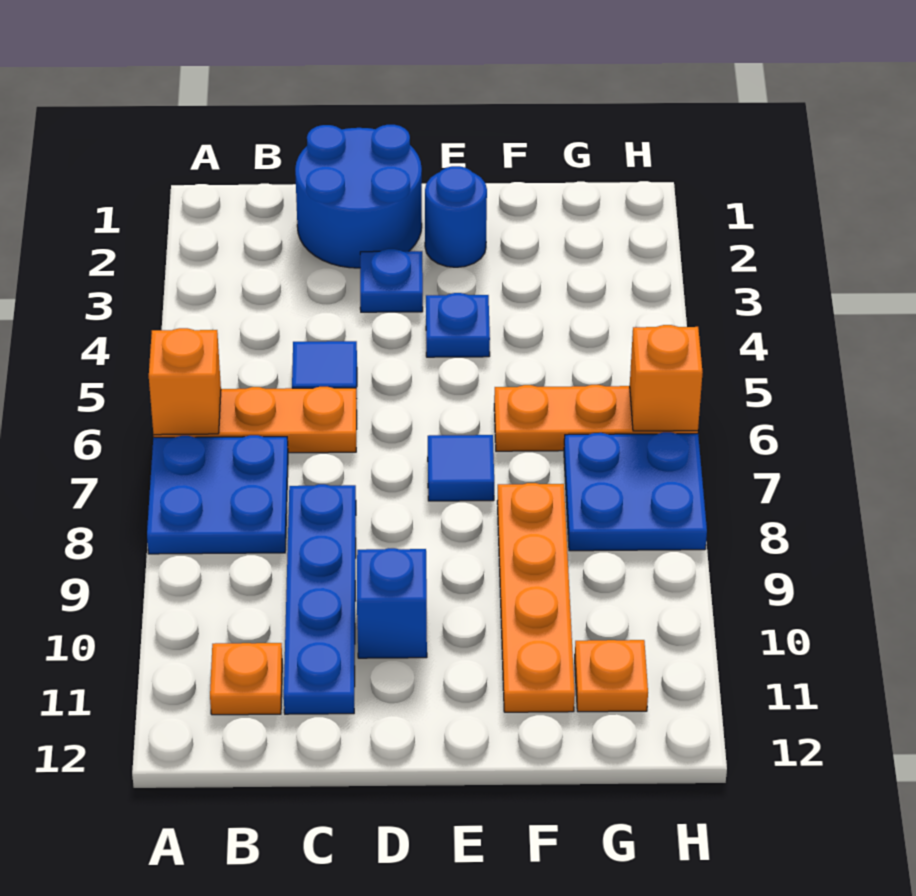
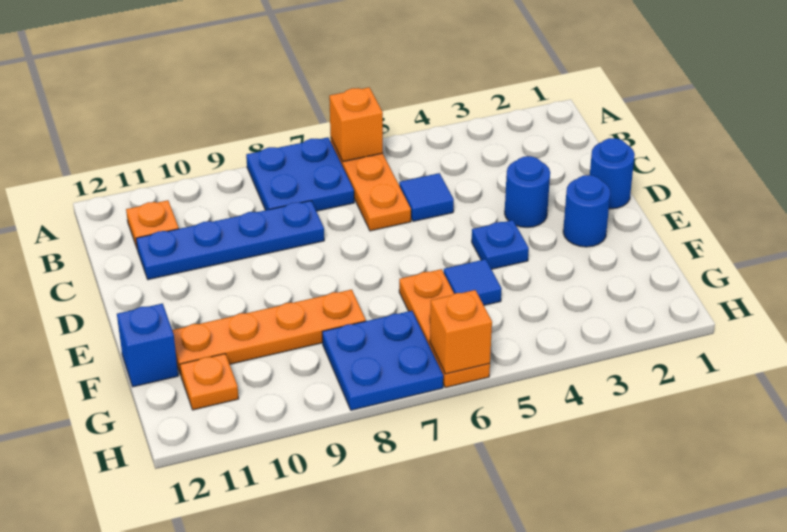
blue round brick C1:D2 level 1 -> blue round brick D1 level 1
blue plate D3 level 1 -> blue round brick D3 level 1
blue brick D10 level 1 -> blue brick F12 level 1
blue tile E7 level 1 -> blue tile F5 level 1

